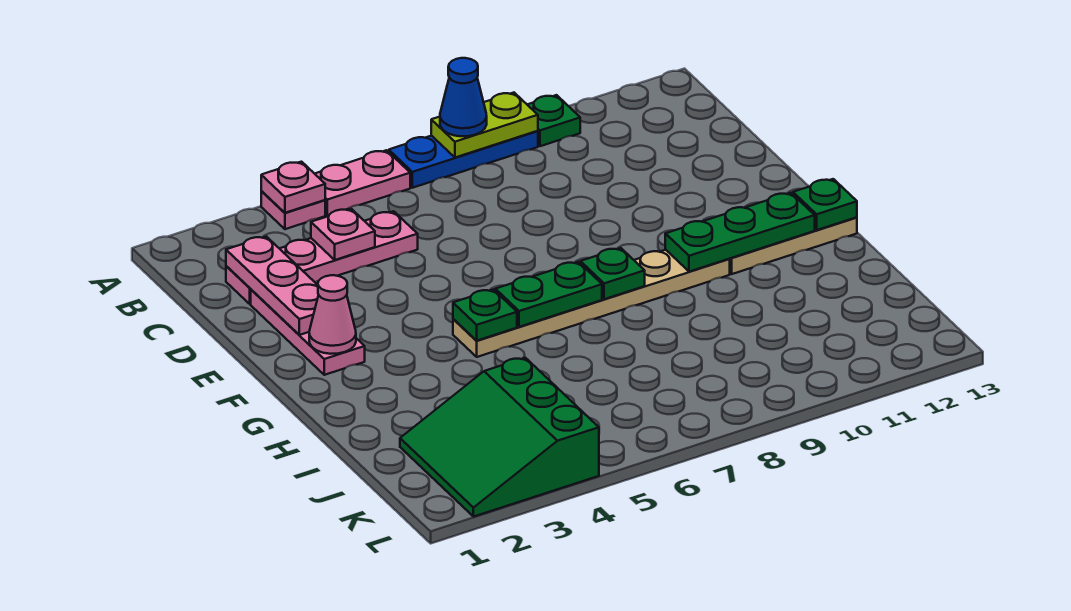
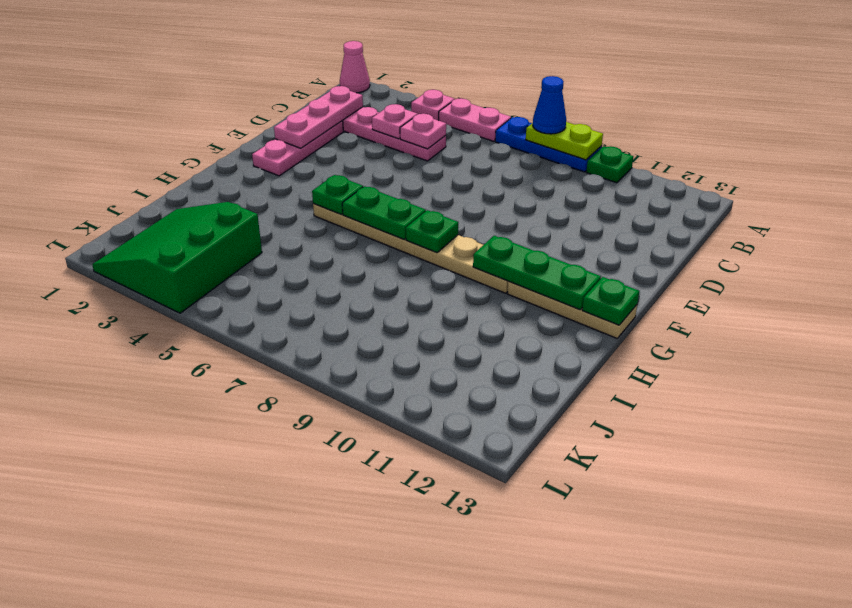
pink plate A4 level 2 -> pink plate C5 level 2
pink cone F2 level 2 -> pink cone A1 level 1

